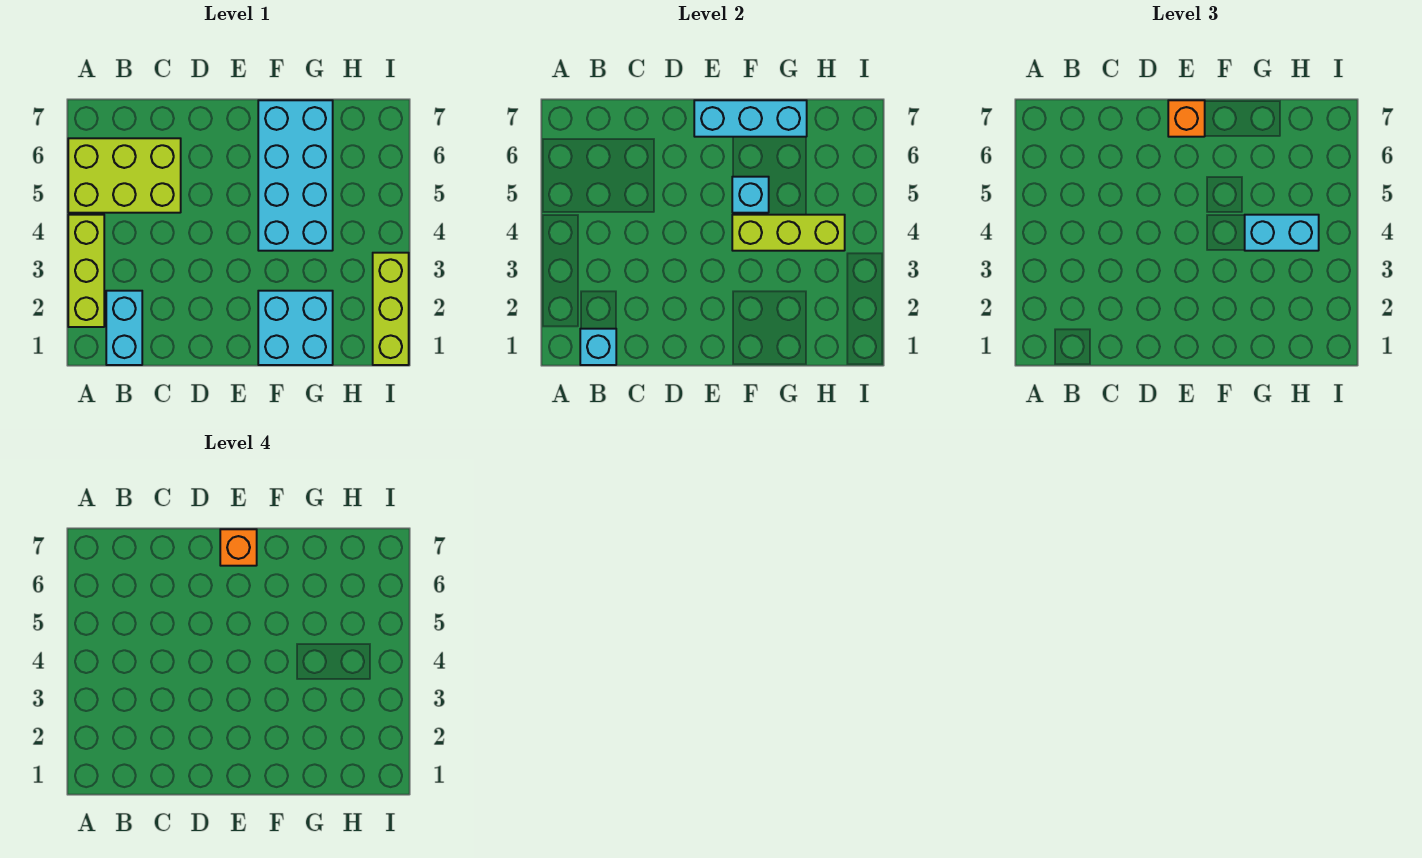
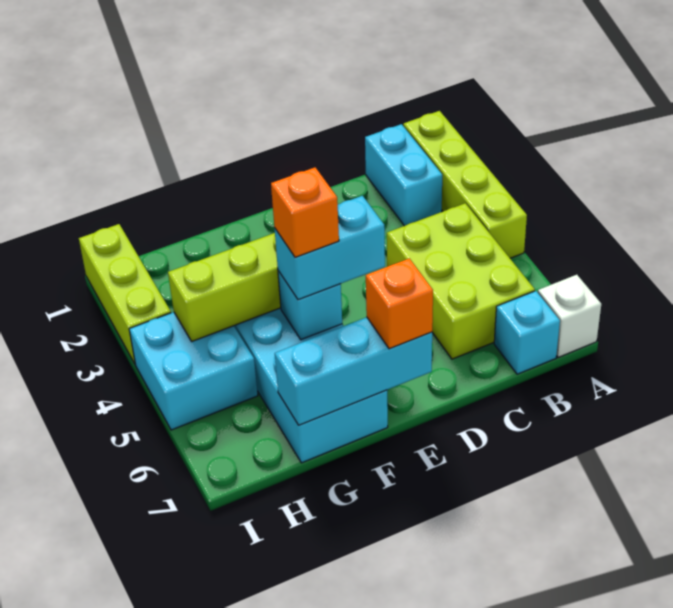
lime brick A2:A4 level 1 -> lime brick A1:A4 level 1
lime brick A5:C6 level 1 -> lime brick B4:C6 level 1
none -> white brick A7 level 1
cyan brick B1 level 2 -> cyan brick B7 level 1
orange brick E7 level 4 -> orange brick F5 level 4
cyan brick F1:G2 level 1 -> cyan brick H4:I5 level 1
cyan brick G4:H4 level 3 -> cyan brick E5:F5 level 3

